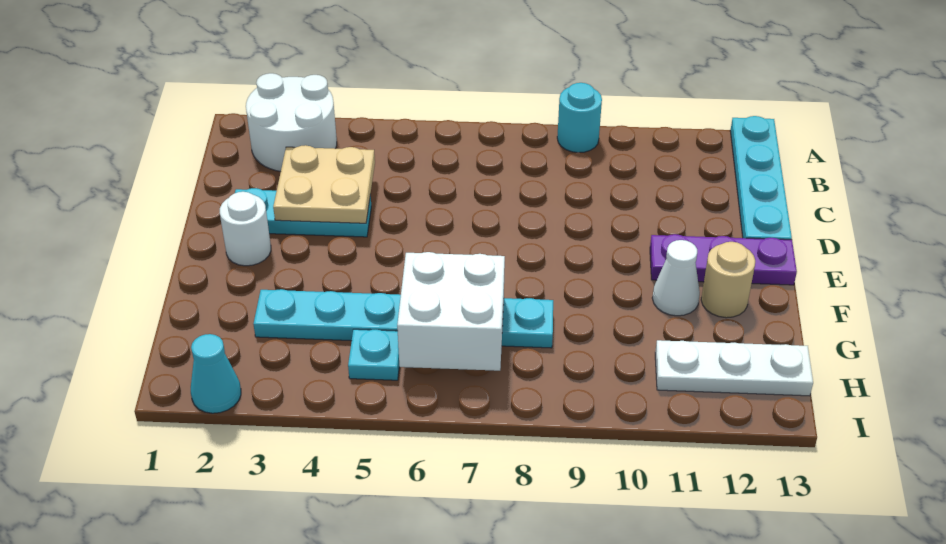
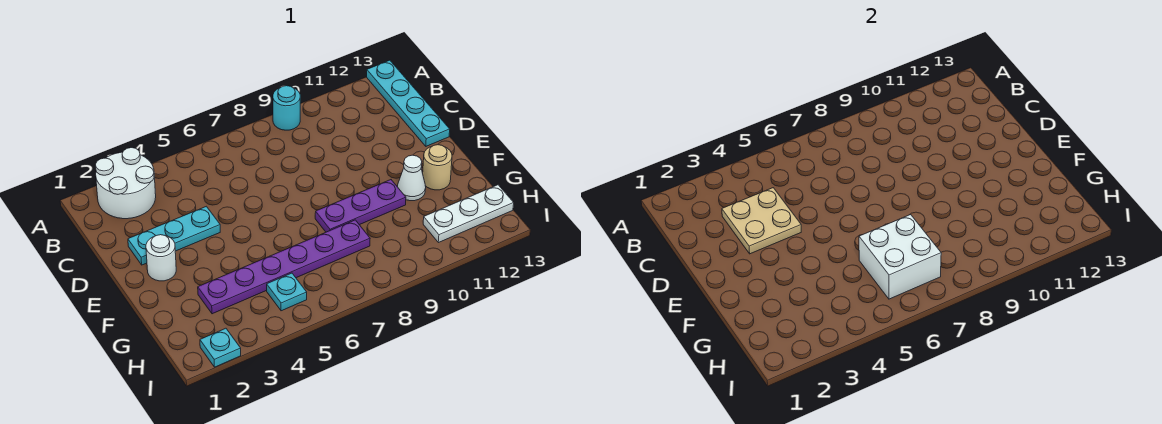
purple plate E11:E13 level 1 -> purple plate F8:F10 level 1
cyan plate G3:G8 level 1 -> purple plate G3:G8 level 1
cyan cone I2 level 1 -> cyan plate I2 level 1

